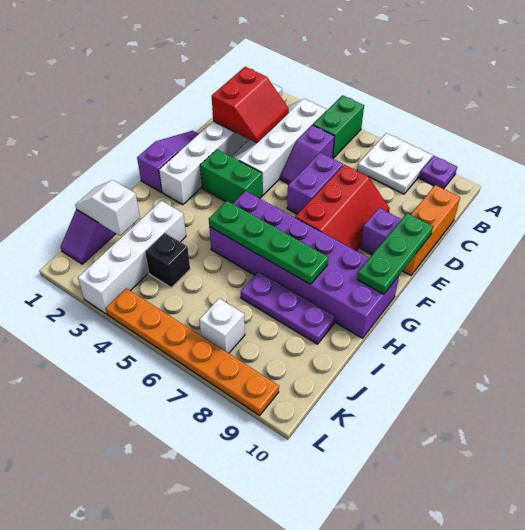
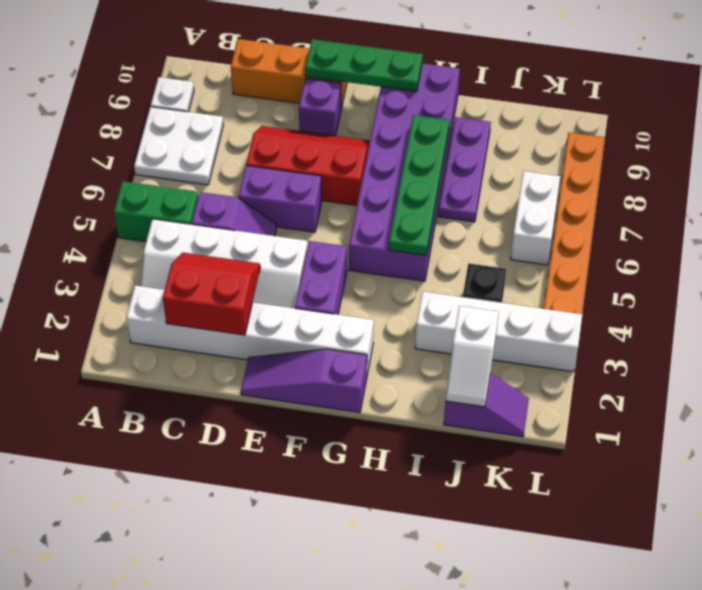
purple plate A9 level 1 -> white plate A9 level 1
green brick F3:F4 level 1 -> purple brick F3:F4 level 1
white brick K7 level 1 -> white brick K6:K7 level 1

